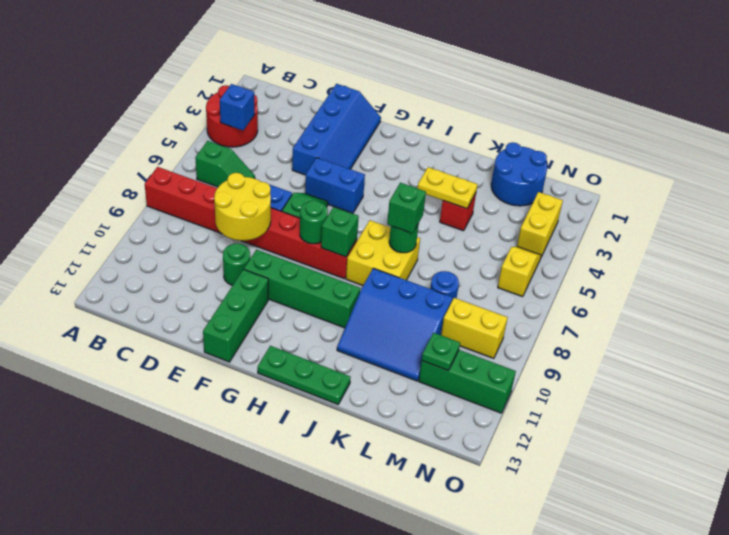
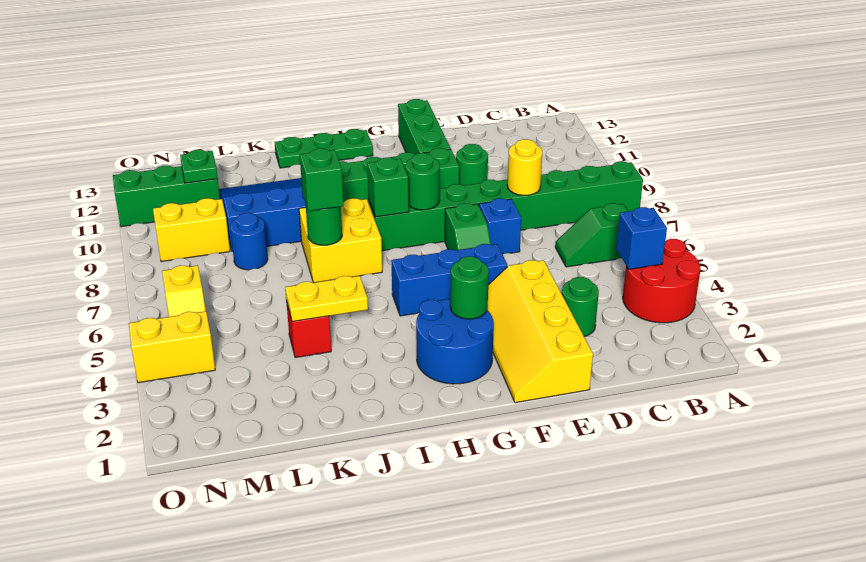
red brick A8:H8 level 1 -> green brick A8:H8 level 1
none -> green round brick D3 level 1
yellow round brick D8:E9 level 2 -> yellow round brick D8 level 2
blue slope E1:F4 level 1 top E -> yellow slope E1:F4 level 1 top E
blue brick F5:G5 level 1 -> blue brick F5:H5 level 1
none -> green round brick G3 level 2
blue round brick L1:M2 level 1 -> blue round brick G2:H3 level 1
yellow brick N3:N4 level 1 -> yellow brick N4:O4 level 1

